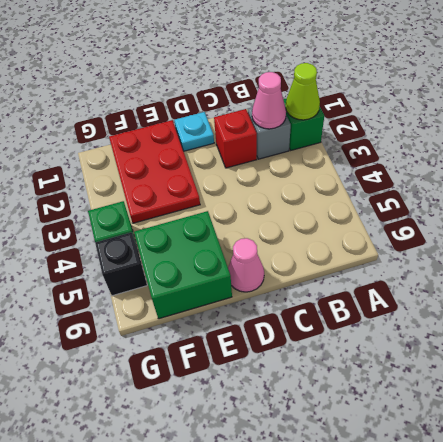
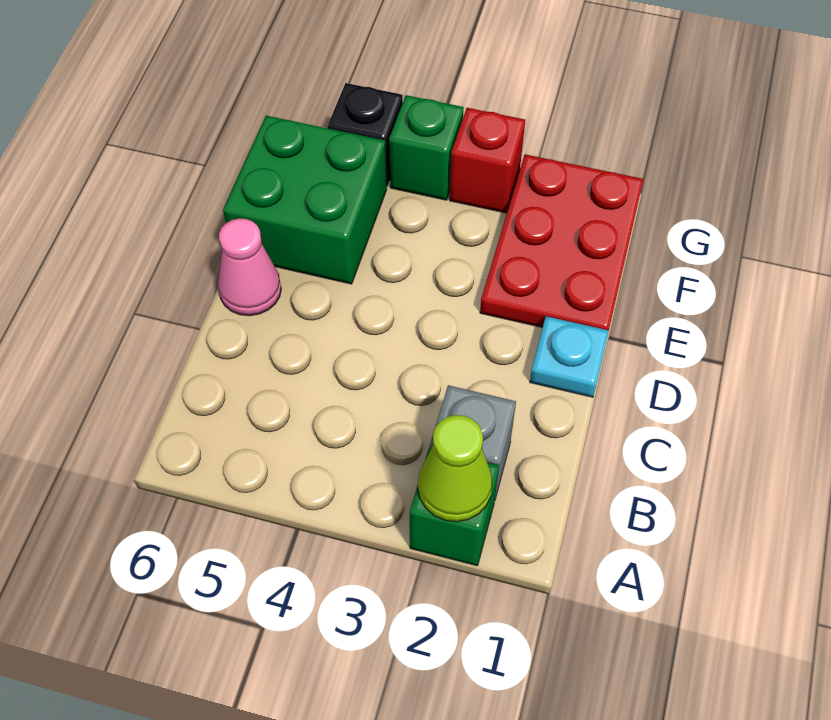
pink cone B2 level 2 -> none
red brick C2 level 1 -> red brick G3 level 1
red plate E1:F3 level 1 -> red plate E1:G2 level 1

